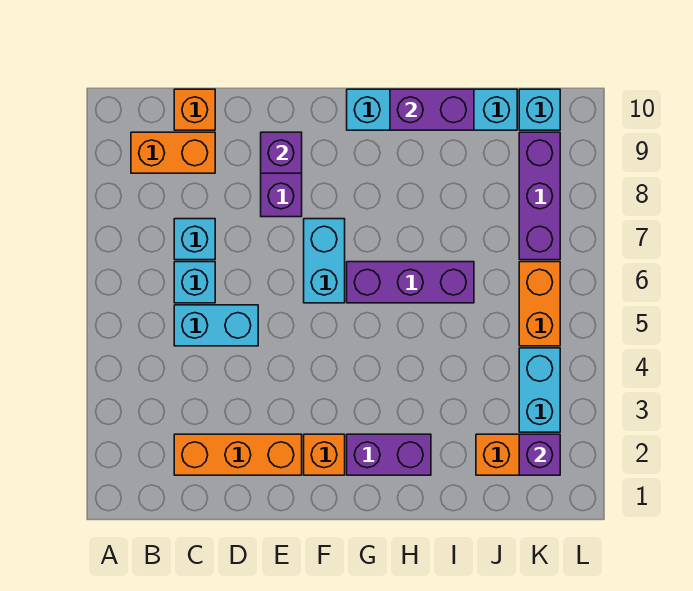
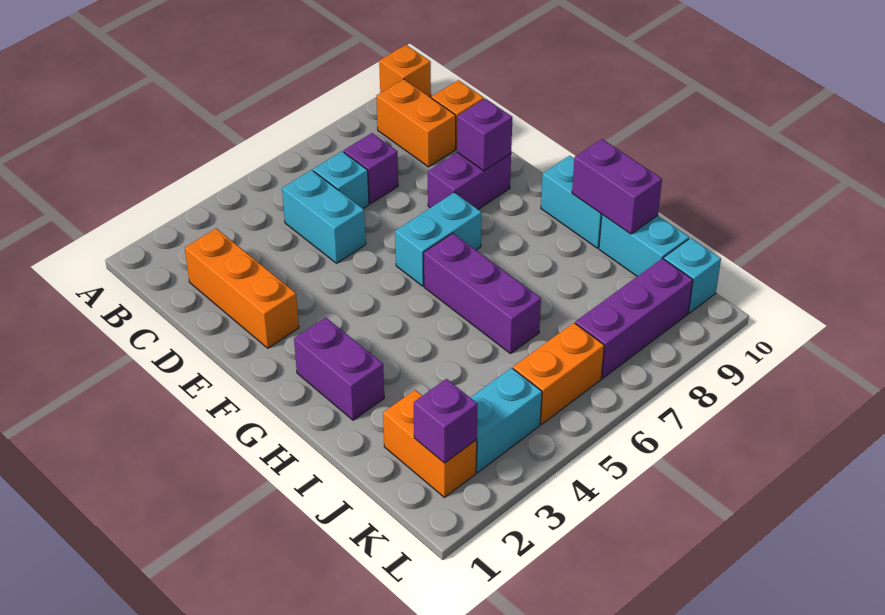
cyan brick C7 level 1 -> purple brick C7 level 1
orange brick F2 level 1 -> orange brick A10 level 1

